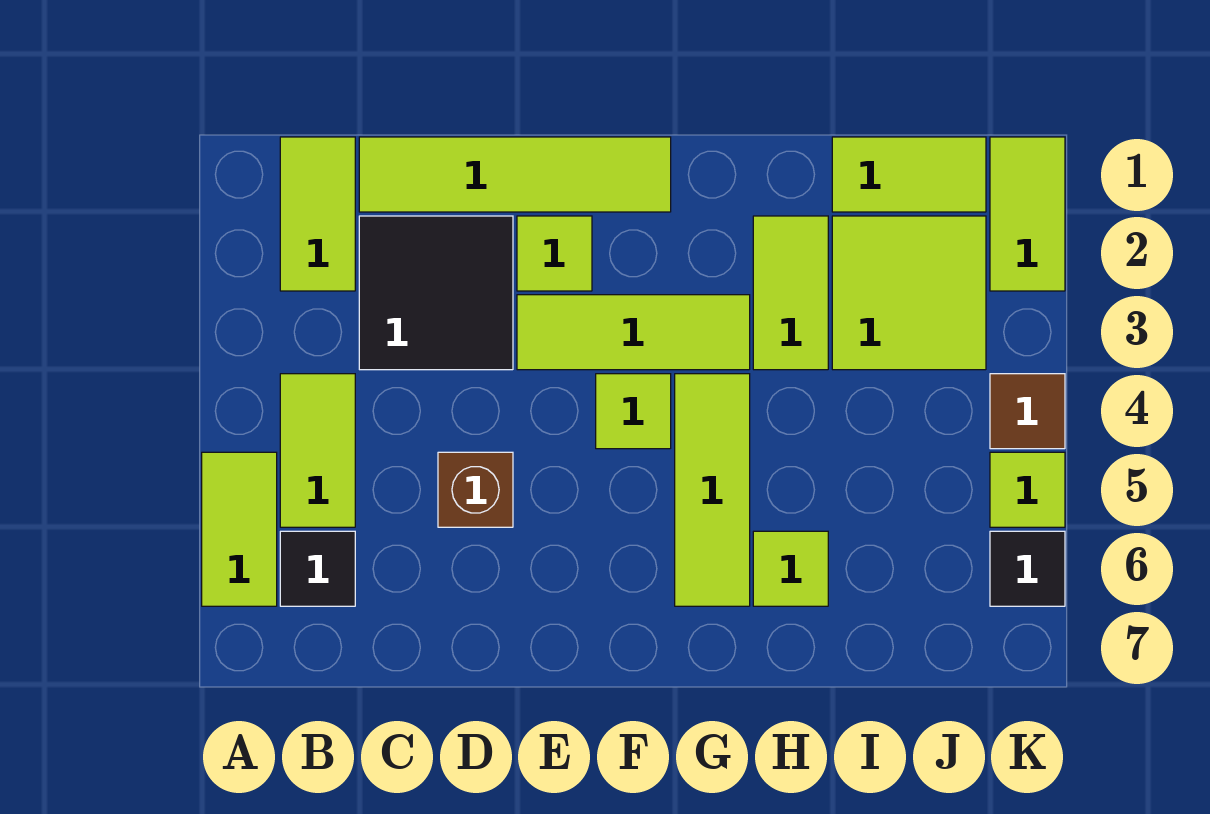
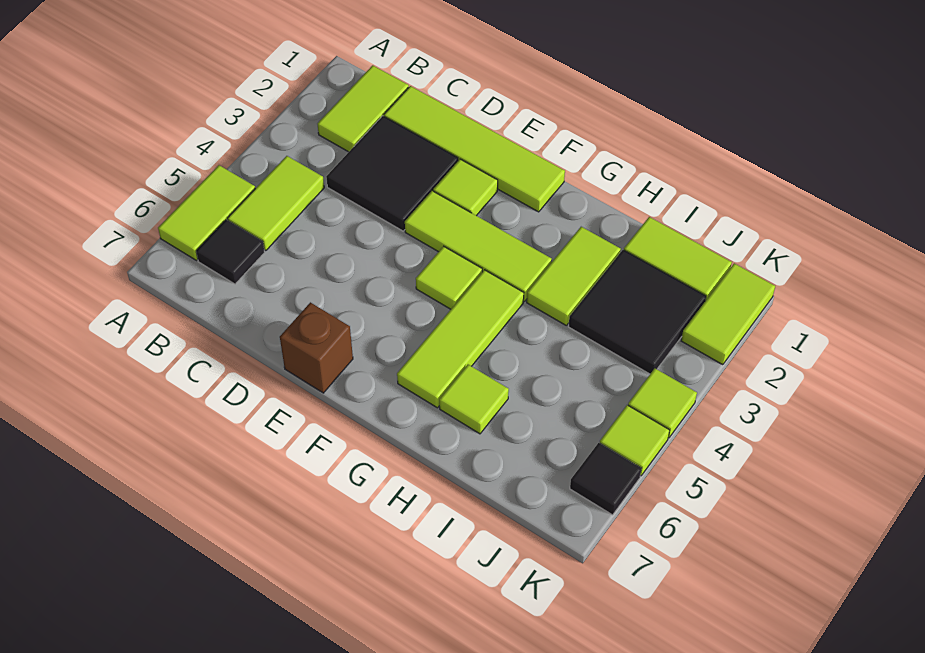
brown brick D5 level 1 -> brown brick E7 level 1
lime tile I2:J3 level 1 -> black tile I2:J3 level 1
brown tile K4 level 1 -> lime tile K4 level 1

